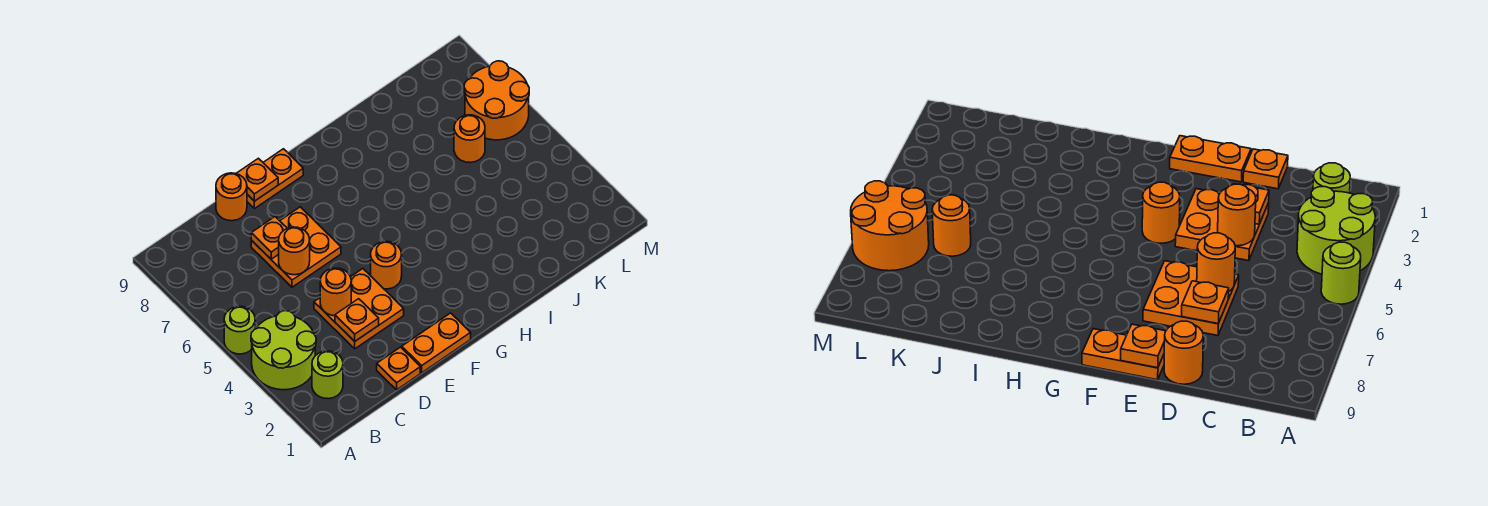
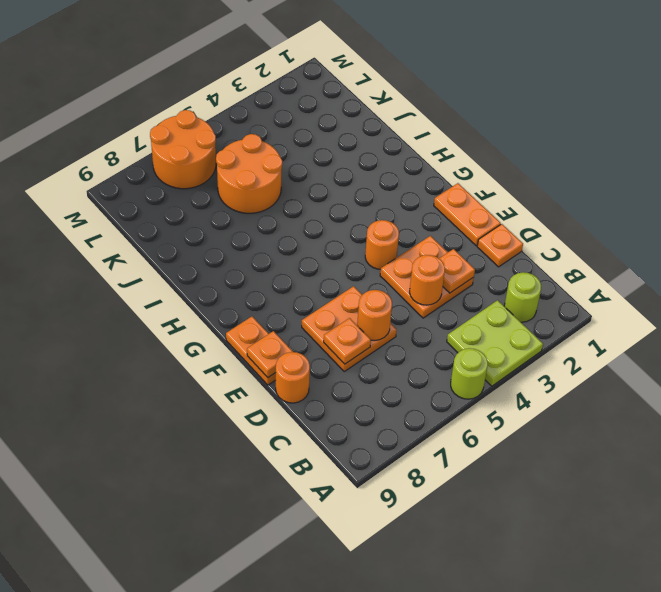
lime round brick A3:B4 level 1 -> lime plate A3:B4 level 1
orange round brick K6 level 1 -> orange round brick J5:K6 level 1

